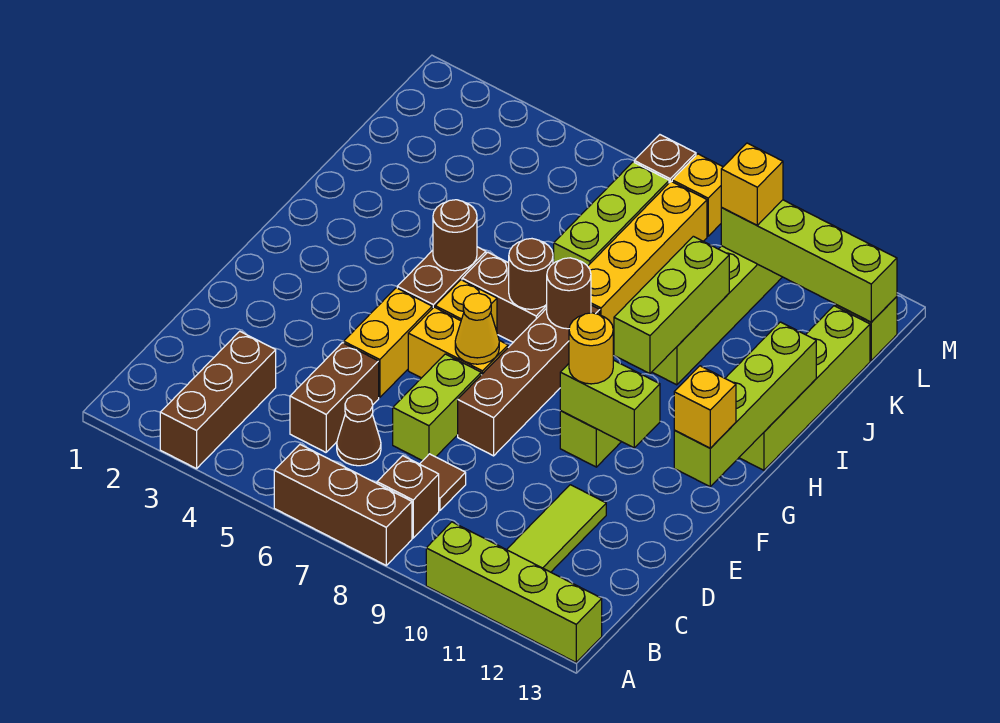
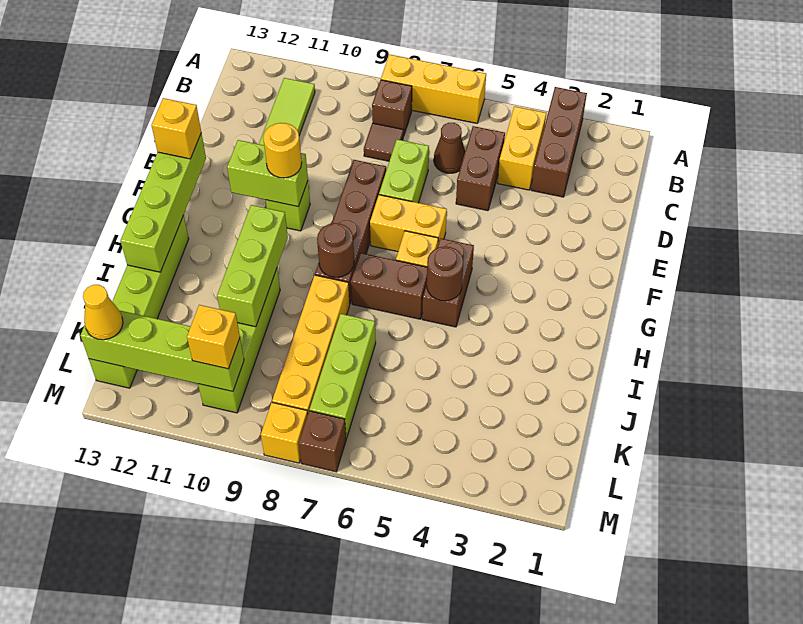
brown brick A6:A8 level 1 -> yellow brick A6:A8 level 1
lime brick A10:A13 level 1 -> none
yellow brick E5:F5 level 1 -> yellow brick B4:C4 level 1
yellow cone F7 level 2 -> yellow cone L13 level 3
brown round brick H7 level 2 -> none

